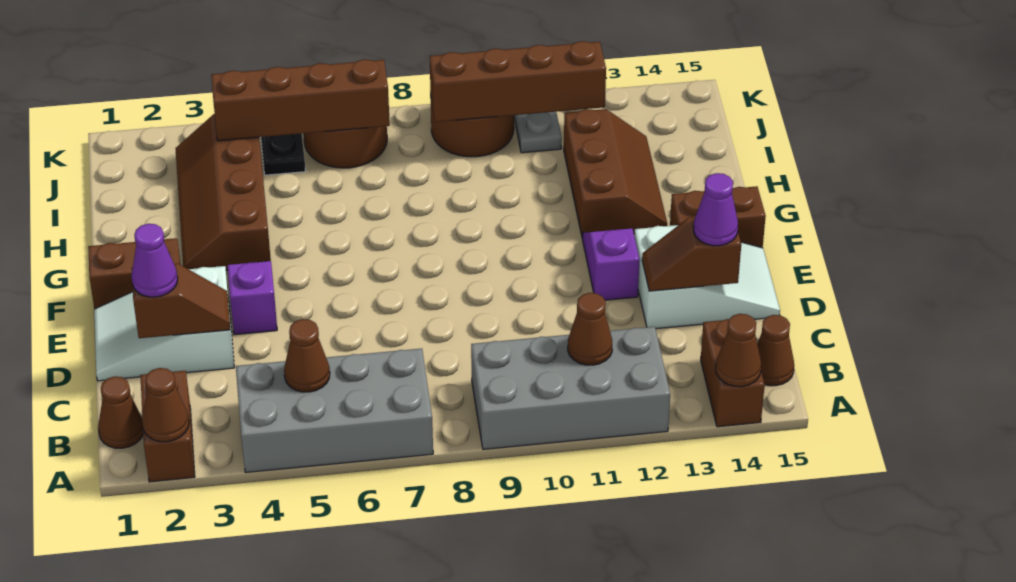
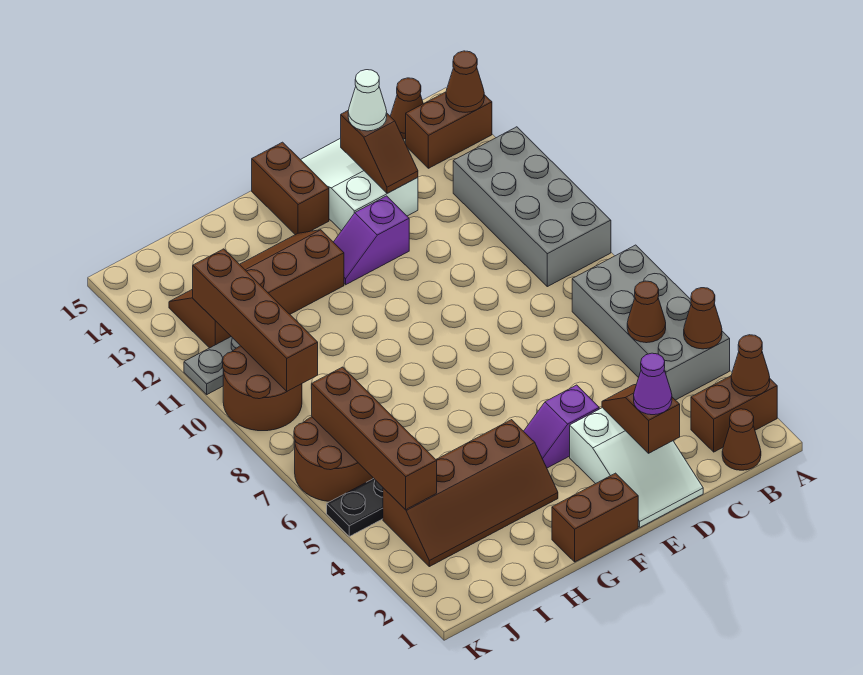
brown cone B11 level 2 -> brown cone A4 level 2
purple cone D14 level 3 -> white cone D14 level 3
brown brick F1:F2 level 1 -> brown brick F1:G1 level 1
brown slope G12:I13 level 1 top 12 -> brown slope G12:J13 level 1 top 12

